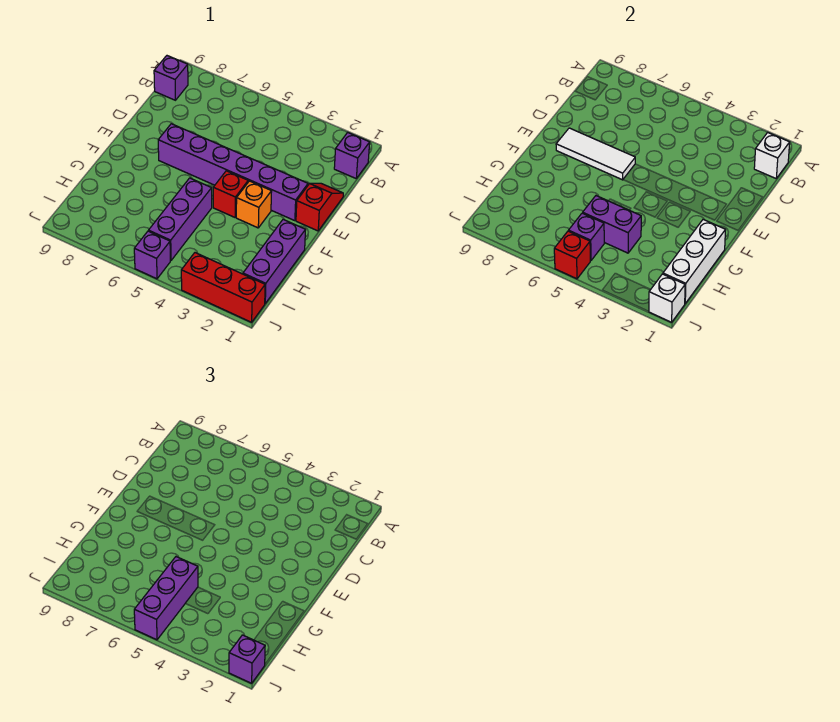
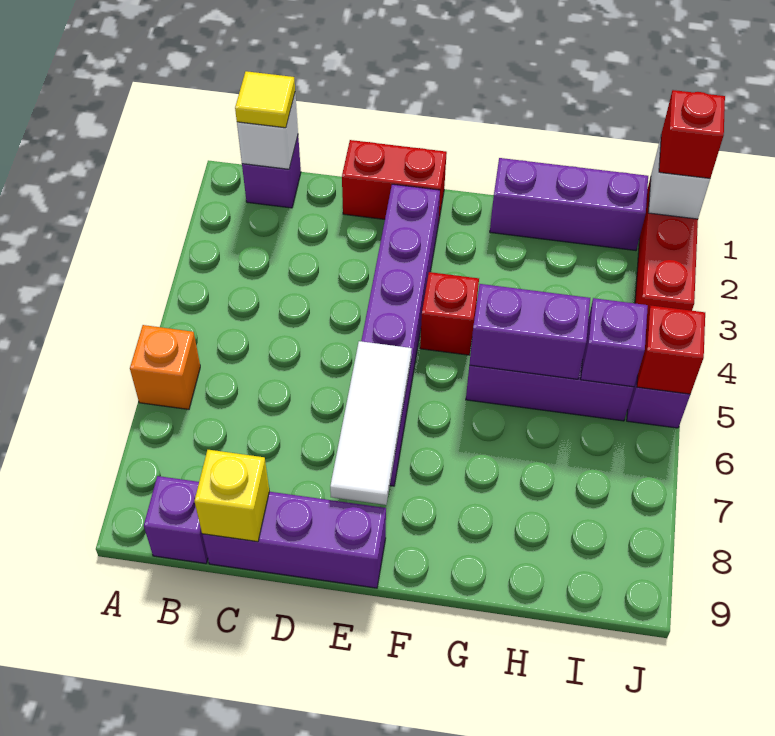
none -> yellow tile B1 level 3
none -> yellow brick C9 level 2
red slope D1:E1 level 1 top E -> red brick D1:E1 level 1
orange brick F3 level 1 -> orange brick A6 level 1
white brick G1:I1 level 2 -> none
purple brick H4:H5 level 2 -> purple brick G5:H5 level 2
purple brick H5:J5 level 3 -> purple brick C9:E9 level 1
purple brick J1 level 3 -> red brick J1 level 3

